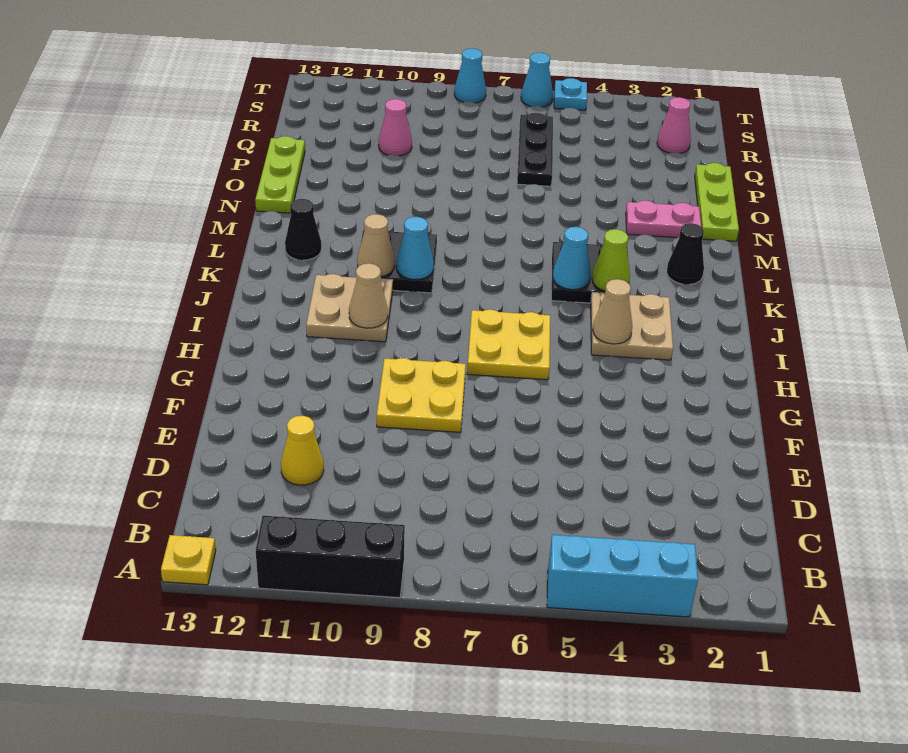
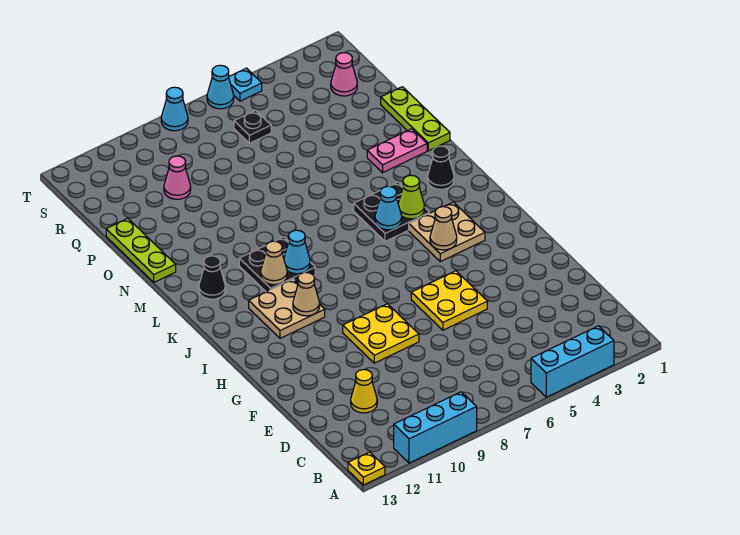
black brick A9:A11 level 1 -> cyan brick A9:A11 level 1
yellow plate H6:I7 level 1 -> yellow plate F5:G6 level 1
black plate P6:R6 level 1 -> black plate R6 level 1

